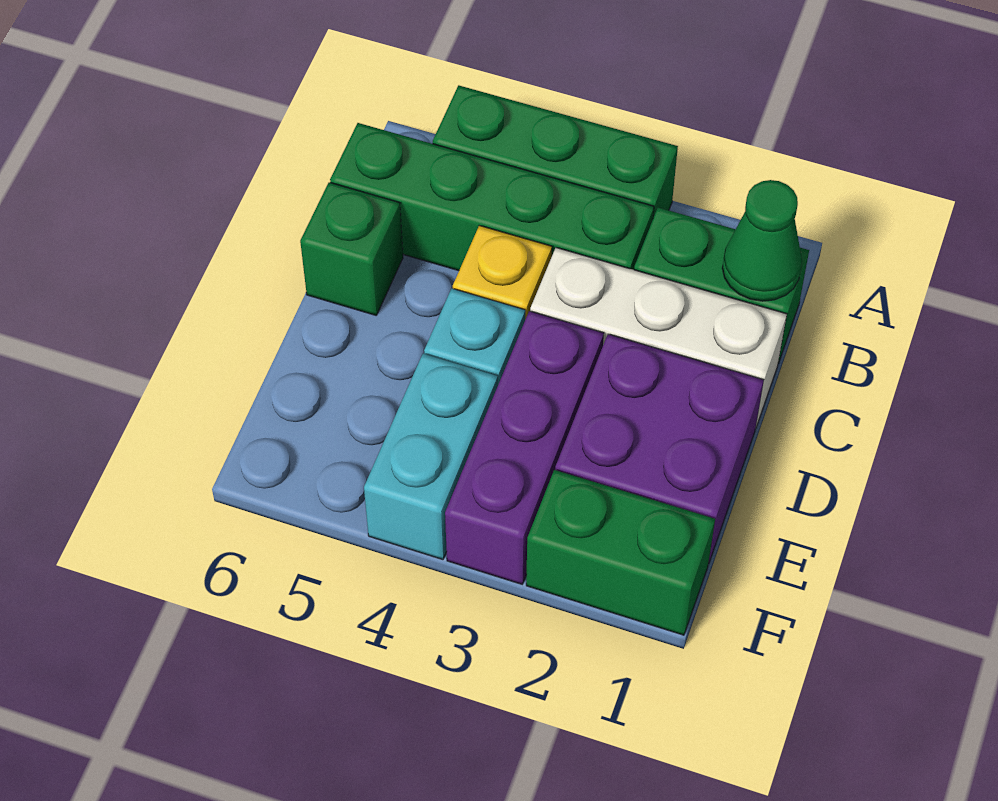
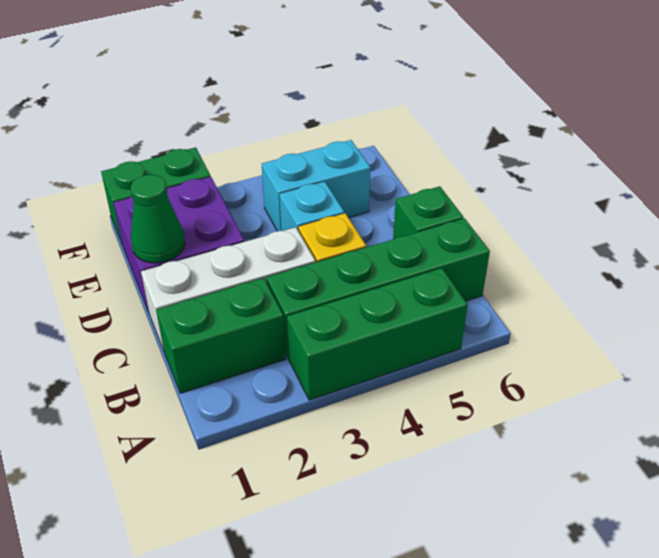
green cone B1 level 2 -> green cone D1 level 2
purple brick D3:F3 level 1 -> none
cyan brick E4:F4 level 1 -> cyan brick E4:E5 level 1

